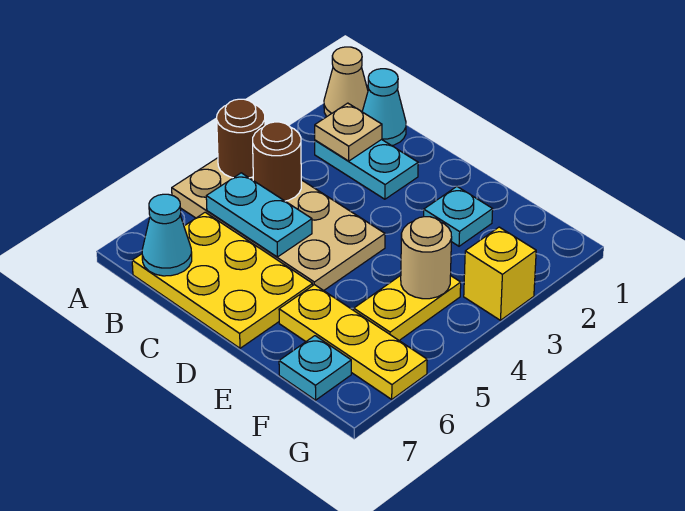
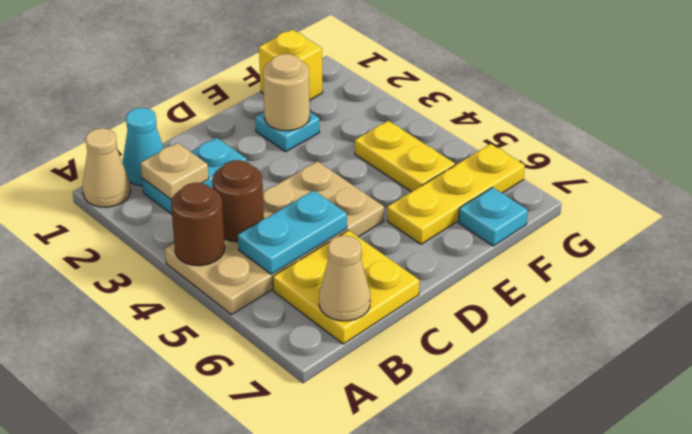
yellow plate B6:D7 level 1 -> yellow plate B6:C7 level 1
cyan cone B7 level 2 -> tan cone B7 level 2
tan round brick F4 level 2 -> tan round brick E2 level 2
yellow brick G3 level 1 -> yellow brick F1 level 1

